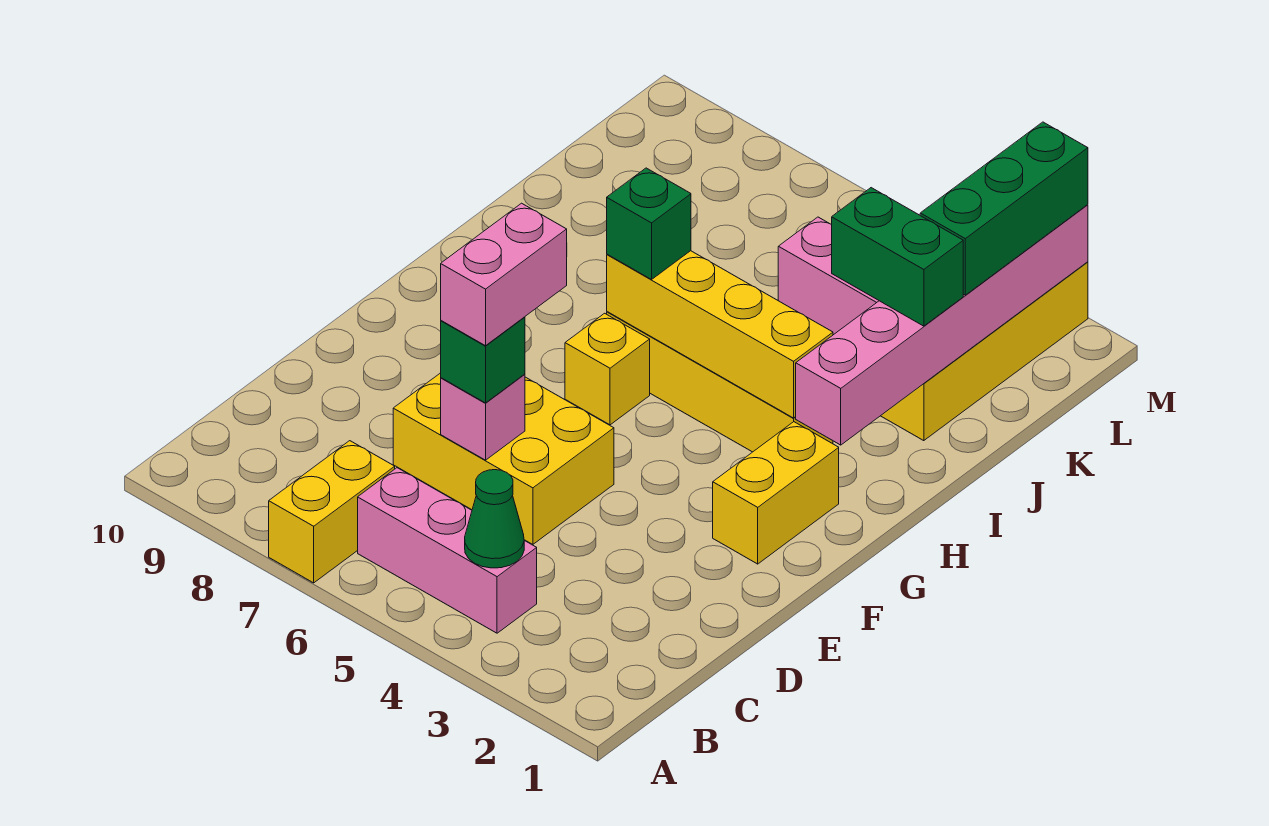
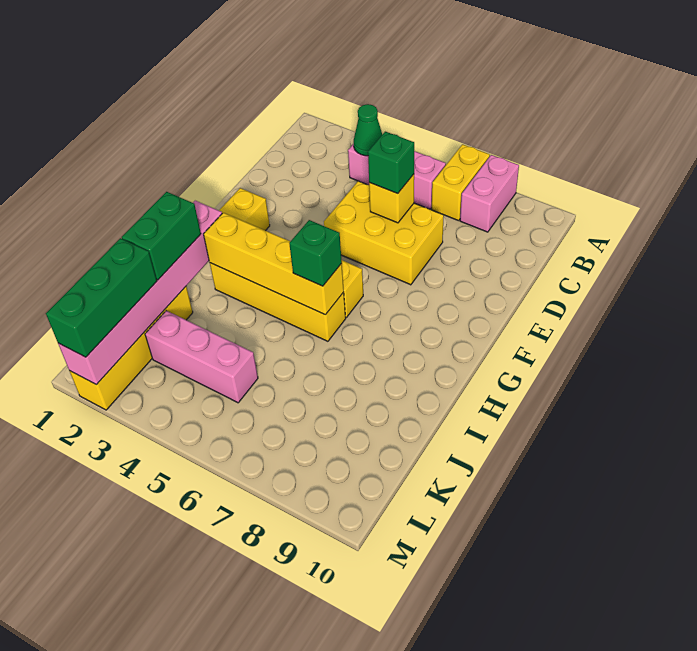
pink brick D6 level 2 -> yellow brick D6 level 2
pink brick D6:E6 level 4 -> pink brick A8:B8 level 1
green brick J2:J3 level 3 -> green brick I2:J2 level 3

